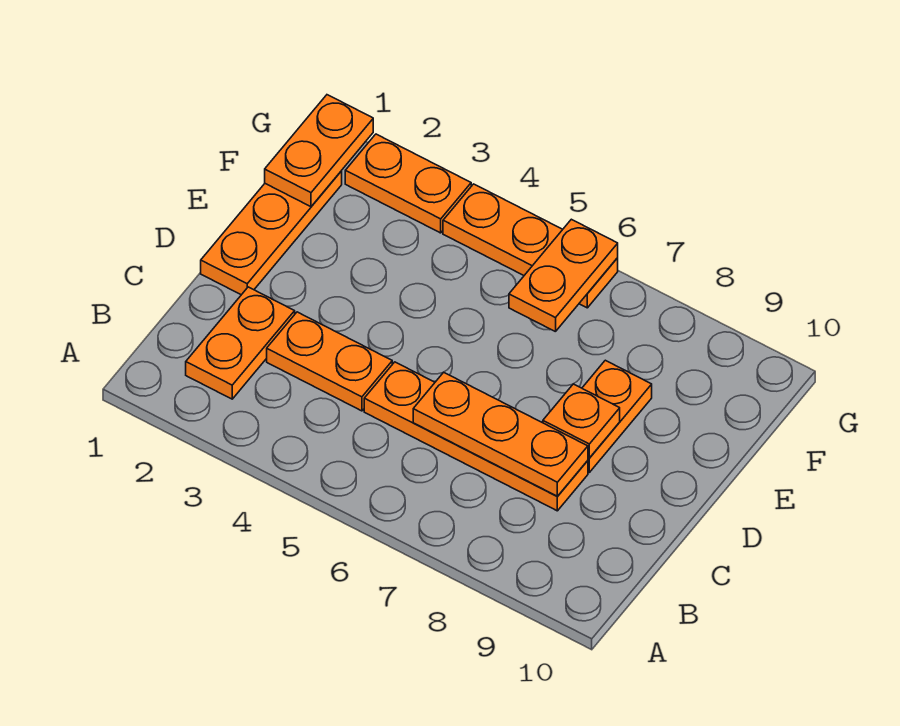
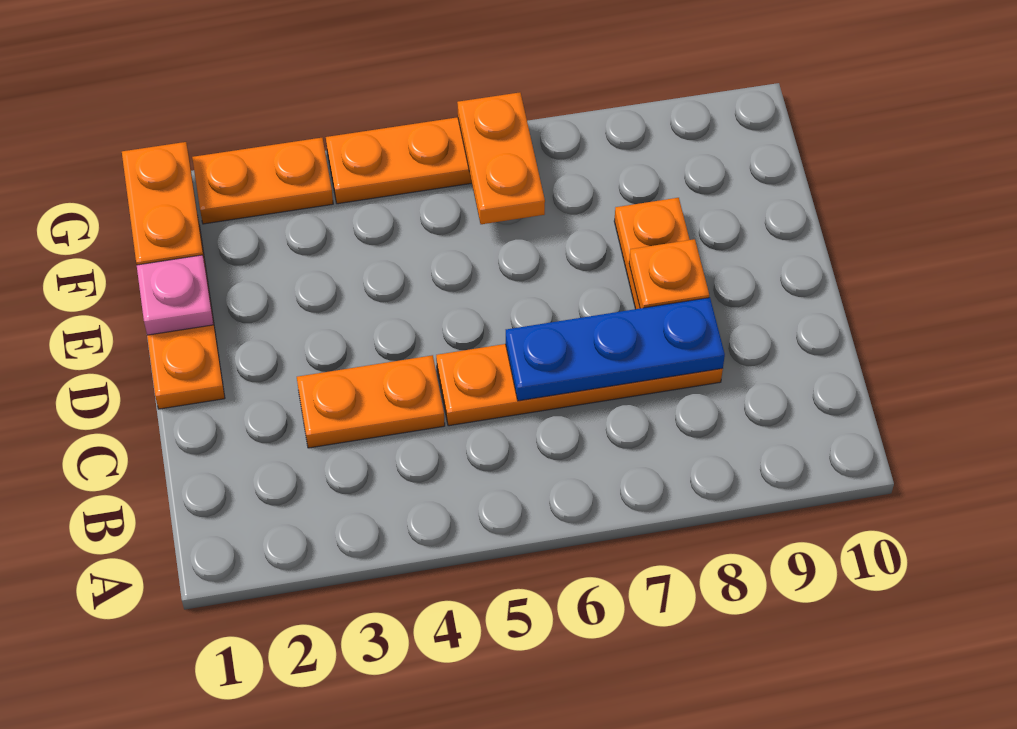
orange plate B2:C2 level 1 -> none
orange plate C6:C8 level 2 -> blue plate C6:C8 level 2
none -> pink plate E1 level 2

